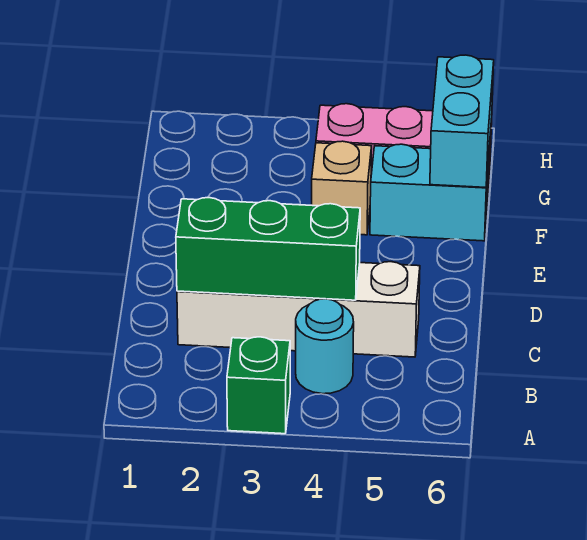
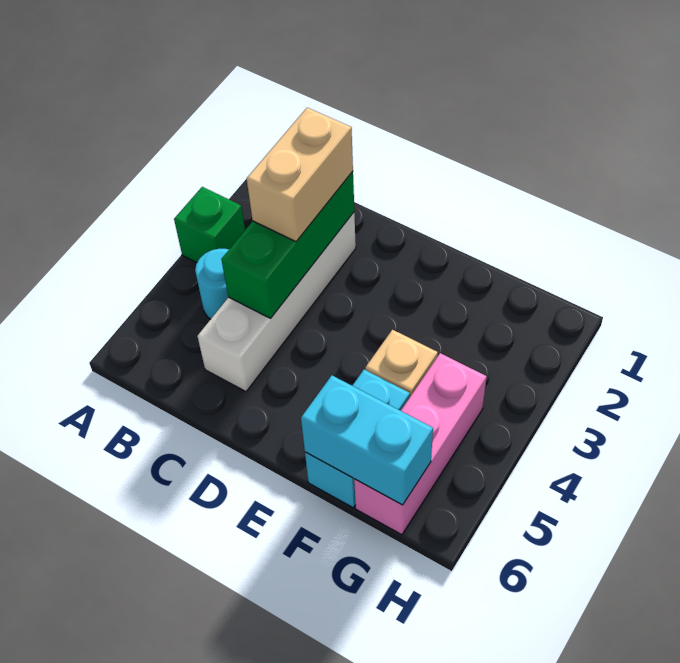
none -> tan brick C2:C3 level 3

